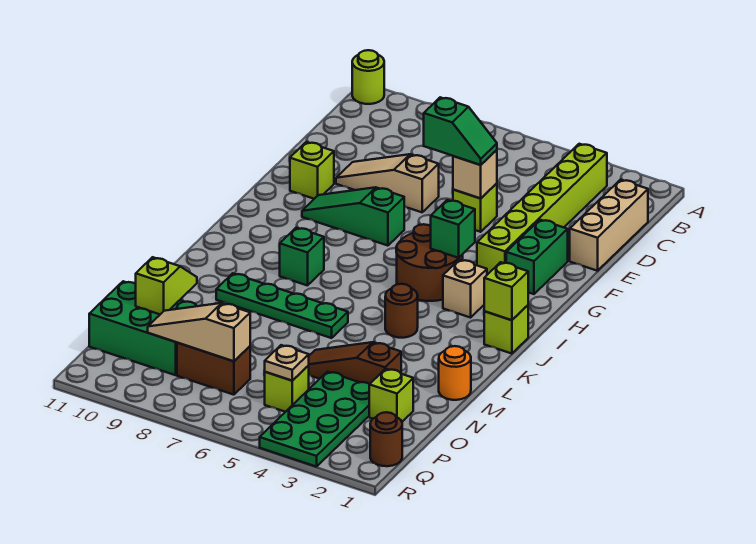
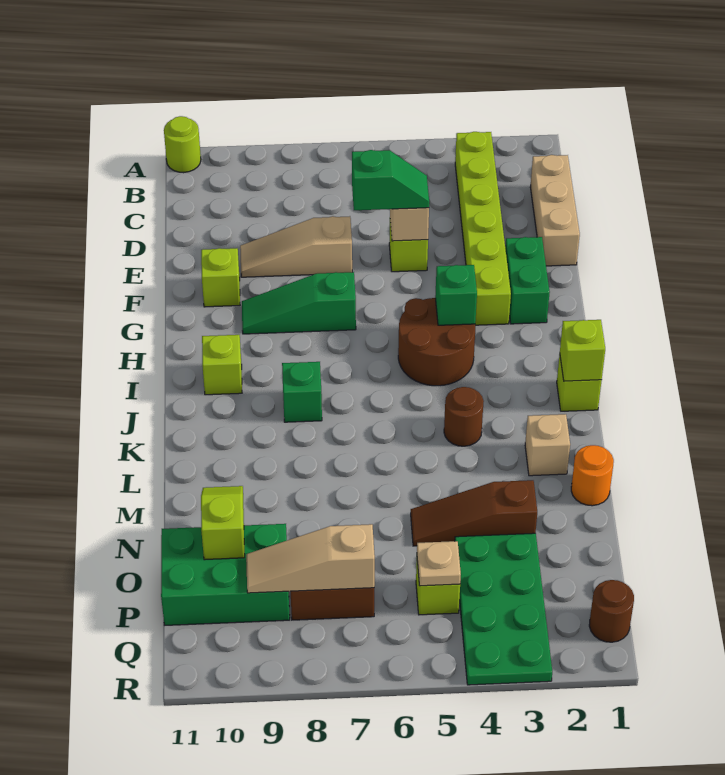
tan brick I3 level 1 -> tan brick L2 level 1
green plate L6:L9 level 1 -> none
lime brick O2 level 1 -> lime brick I10 level 1

